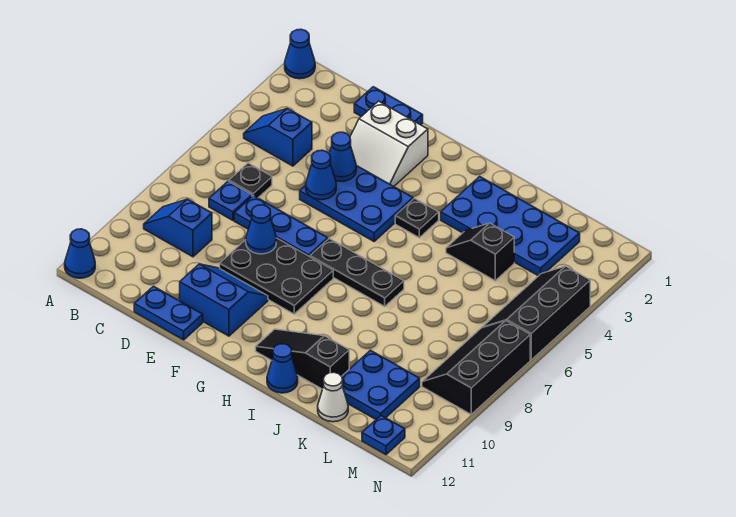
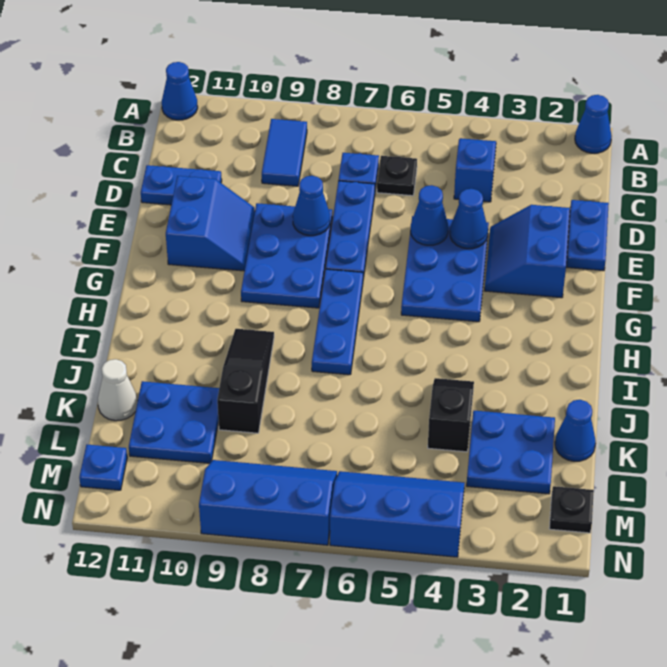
blue slope B9:C9 level 1 top C -> blue tile B9:C9 level 1
blue plate D12:E12 level 1 -> blue plate D11:D12 level 1
white slope E2:F3 level 1 top 2 -> blue slope E2:F3 level 1 top 2
black plate E8:G9 level 1 -> blue plate E8:G9 level 1
black plate G7:I7 level 1 -> blue plate G7:I7 level 1
black plate H4 level 1 -> black plate M1 level 1
black slope H11:J11 level 1 top J -> black slope I9:K9 level 1 top K
blue plate I2:L3 level 1 -> blue plate K2:L3 level 1
blue cone I12 level 1 -> blue cone K1 level 1
black slope M4:N6 level 1 top N -> blue slope M4:N6 level 1 top N
black slope M7:N9 level 1 top N -> blue slope M7:N9 level 1 top N

